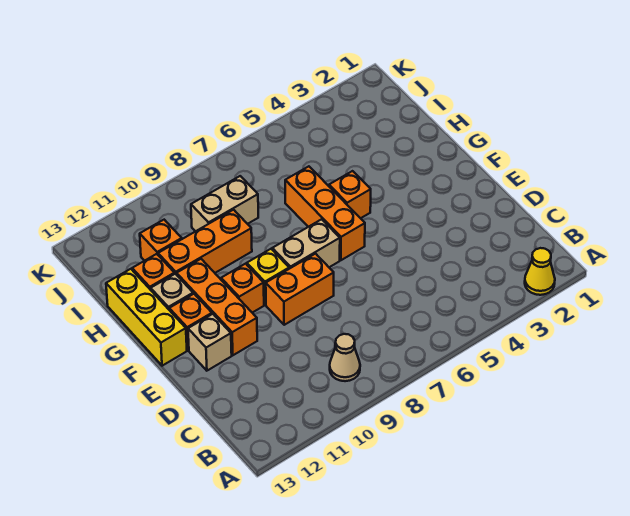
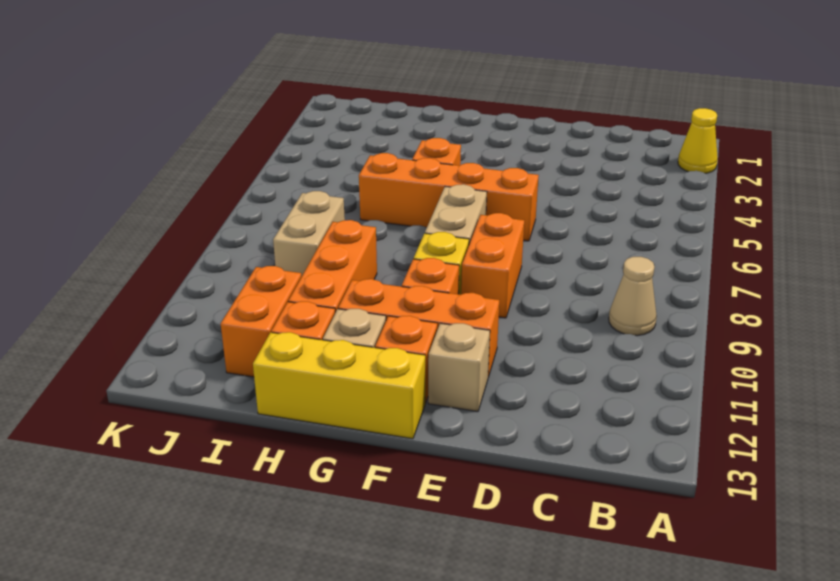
orange brick F6:H6 level 1 -> orange brick E6:H6 level 1
orange brick I11 level 1 -> orange brick I11:I12 level 1

